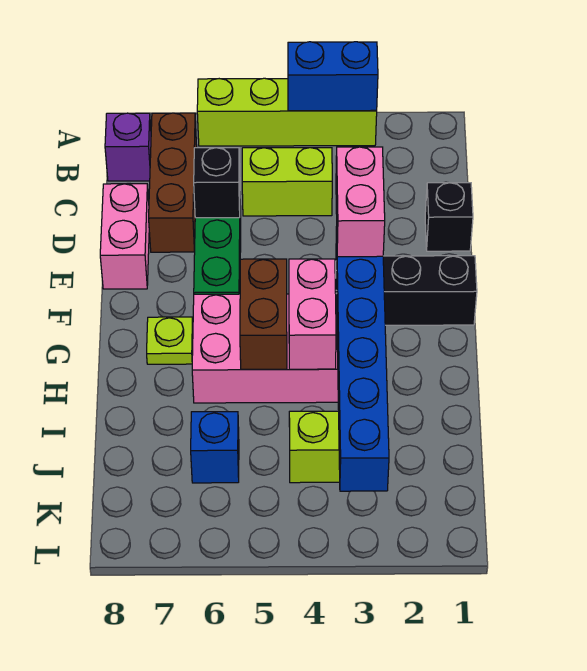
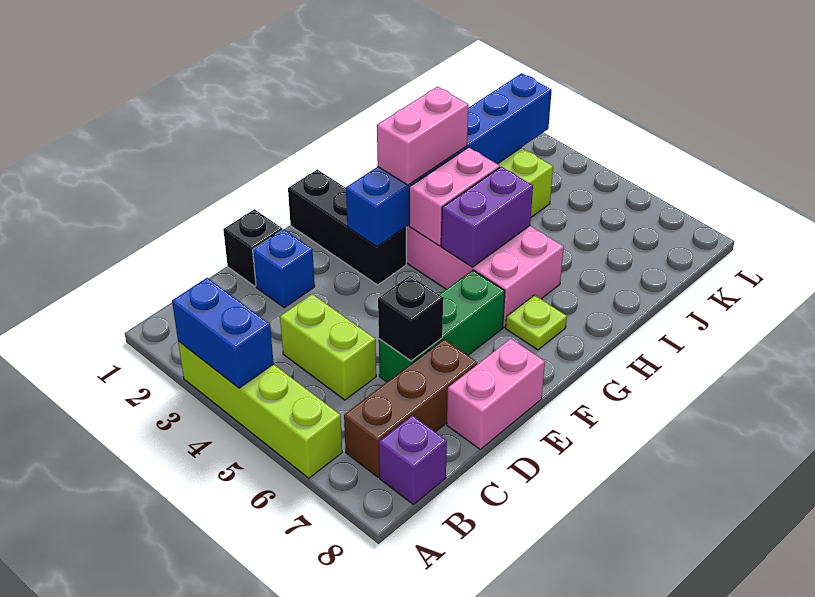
pink brick E3:F3 level 3 -> pink brick G3:H3 level 3
brown brick G5:H5 level 2 -> purple brick G5:H5 level 2
blue brick J6 level 1 -> blue brick D2 level 1

